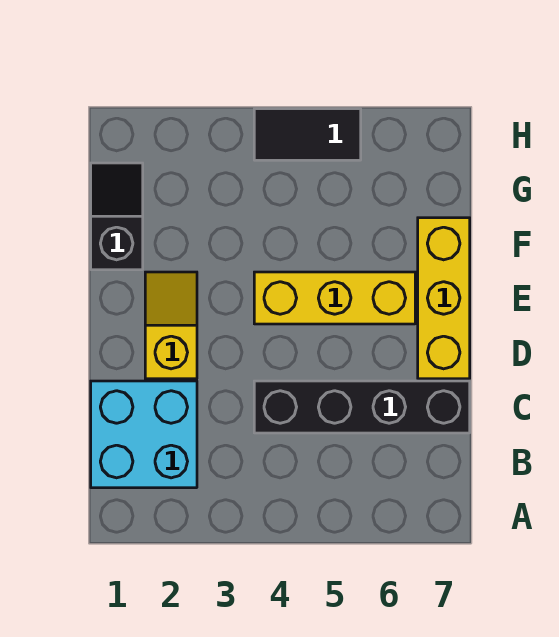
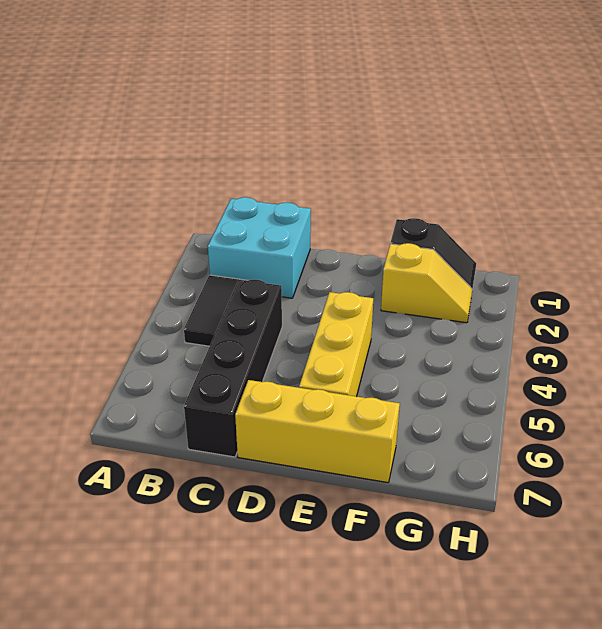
yellow slope D2:E2 level 1 top D -> yellow slope F2:G2 level 1 top F
black tile H4:H5 level 1 -> black tile B3:B4 level 1

